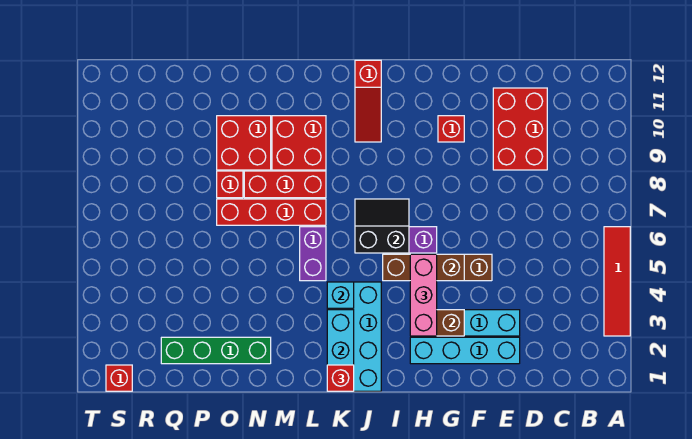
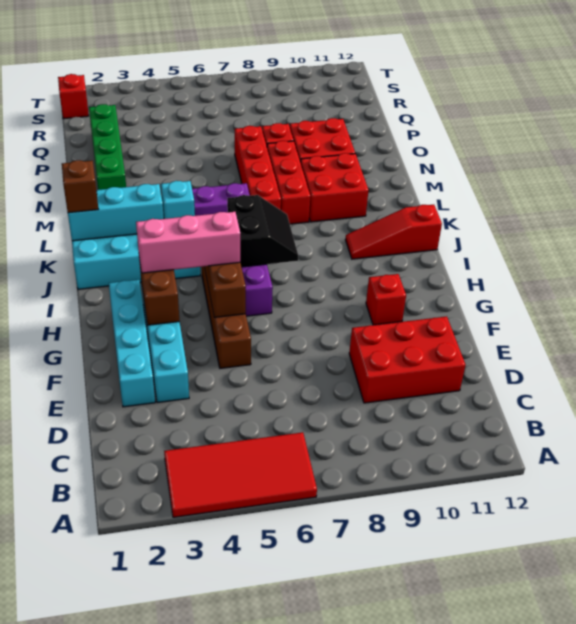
red tile A3:A6 level 1 -> red tile A3:B6 level 1
red brick K1 level 3 -> brown brick K1 level 3

